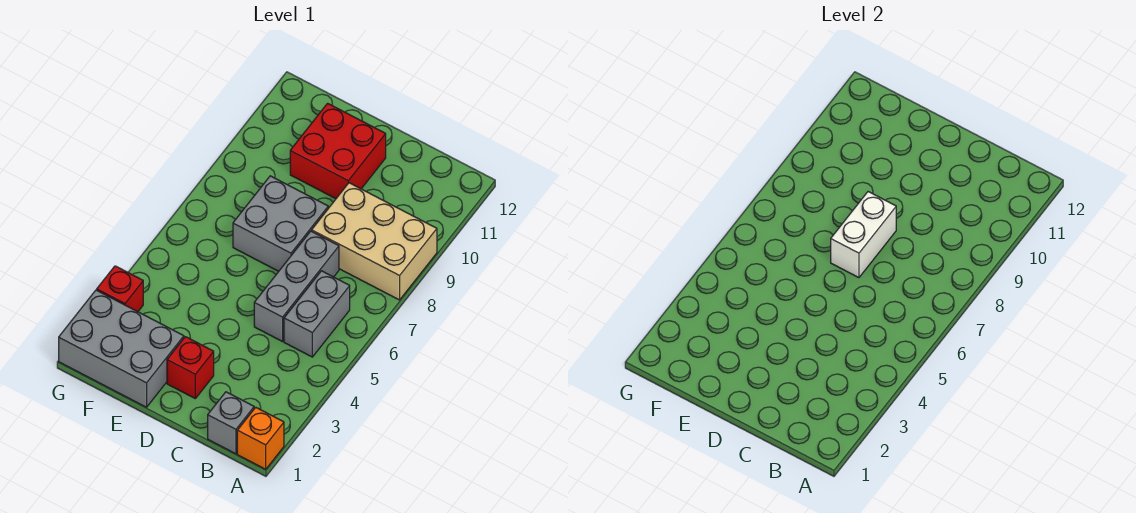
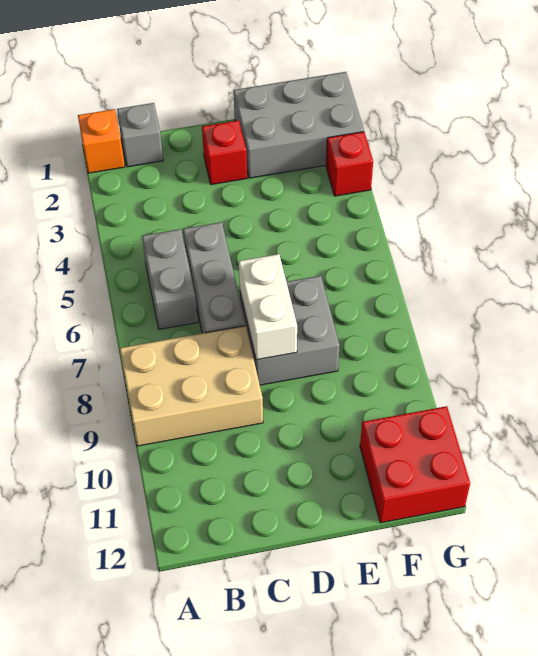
red brick D10:E11 level 1 -> red brick F11:G12 level 1

